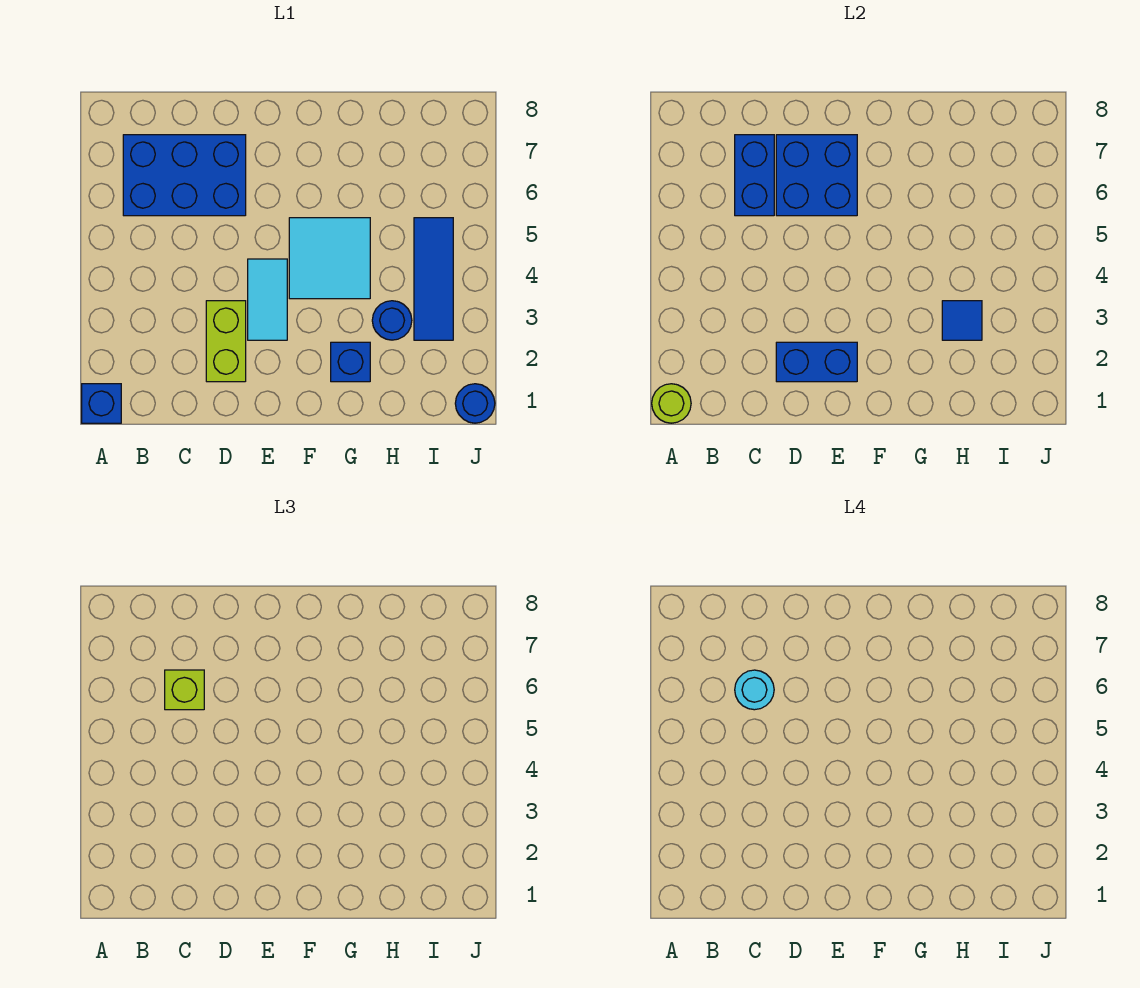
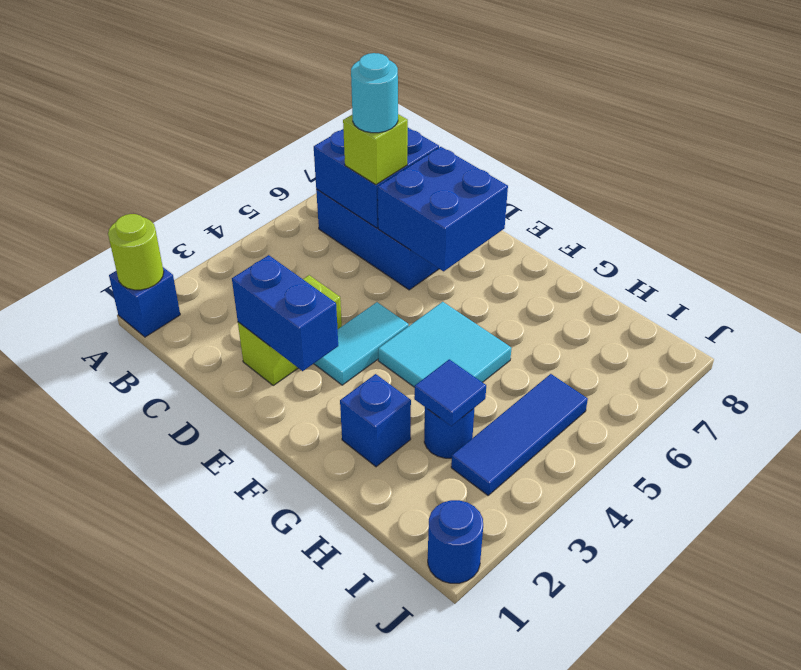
blue brick C6:C7 level 2 -> blue brick B6:C7 level 2

